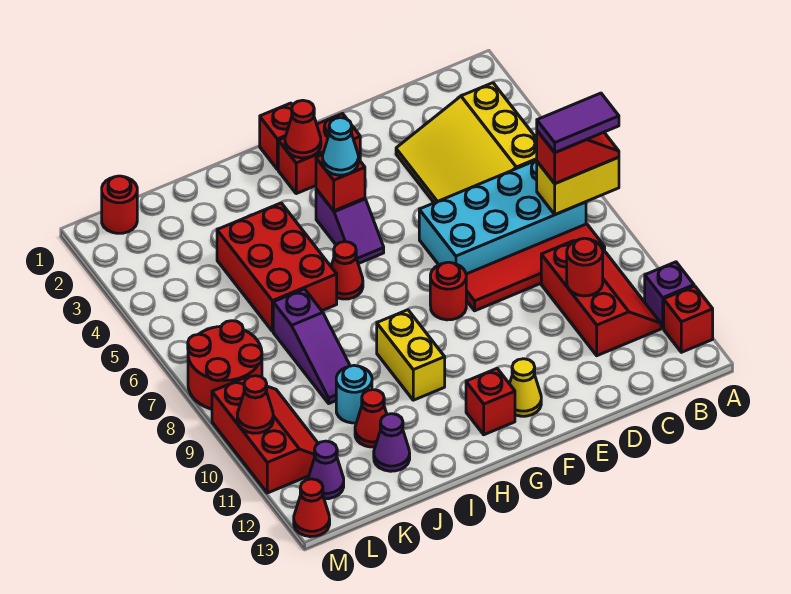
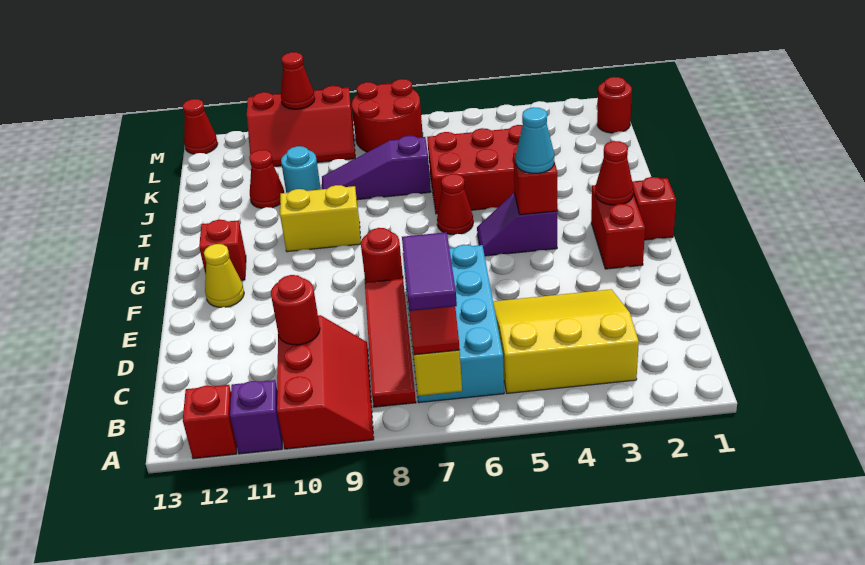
red slope B9:C11 level 1 top C -> red slope A9:C10 level 1 top 10
purple cone J12 level 1 -> none
purple cone L12 level 1 -> none

